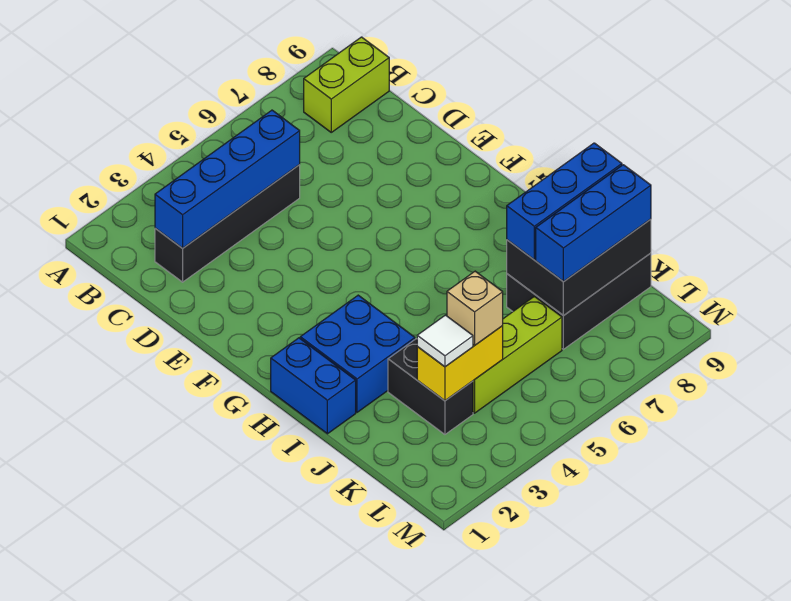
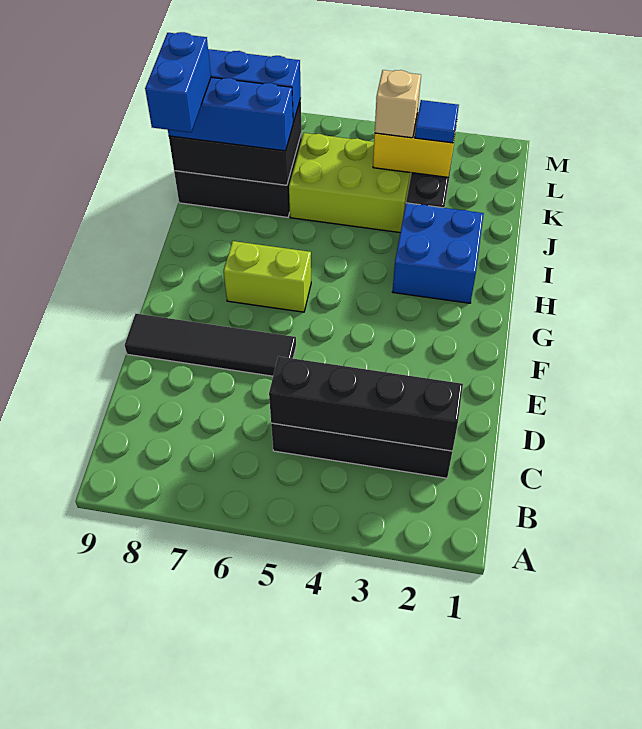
lime brick B8:B9 level 1 -> lime brick G6:G7 level 1
blue brick C2:C5 level 2 -> black brick C2:C5 level 2
none -> black tile E6:E9 level 1
blue brick H1:I1 level 1 -> blue brick I9:J9 level 4
white tile K3 level 3 -> blue tile K3 level 3
lime brick K4:K6 level 1 -> lime brick J4:K6 level 1

